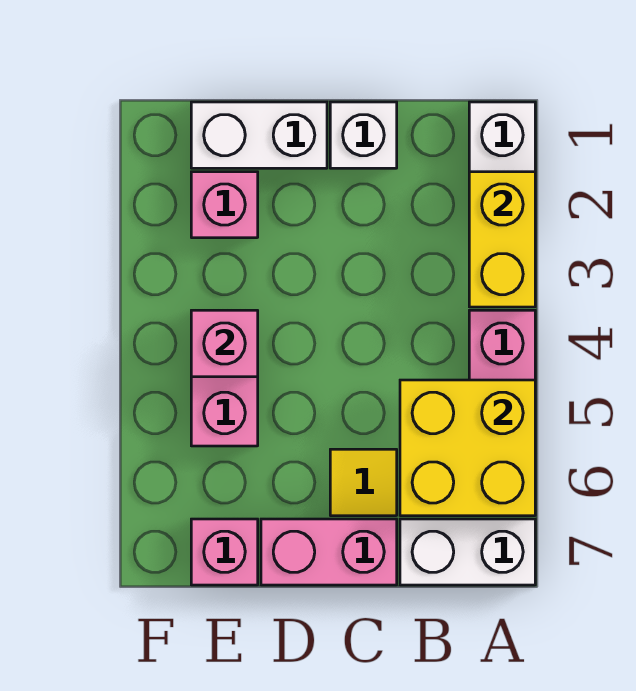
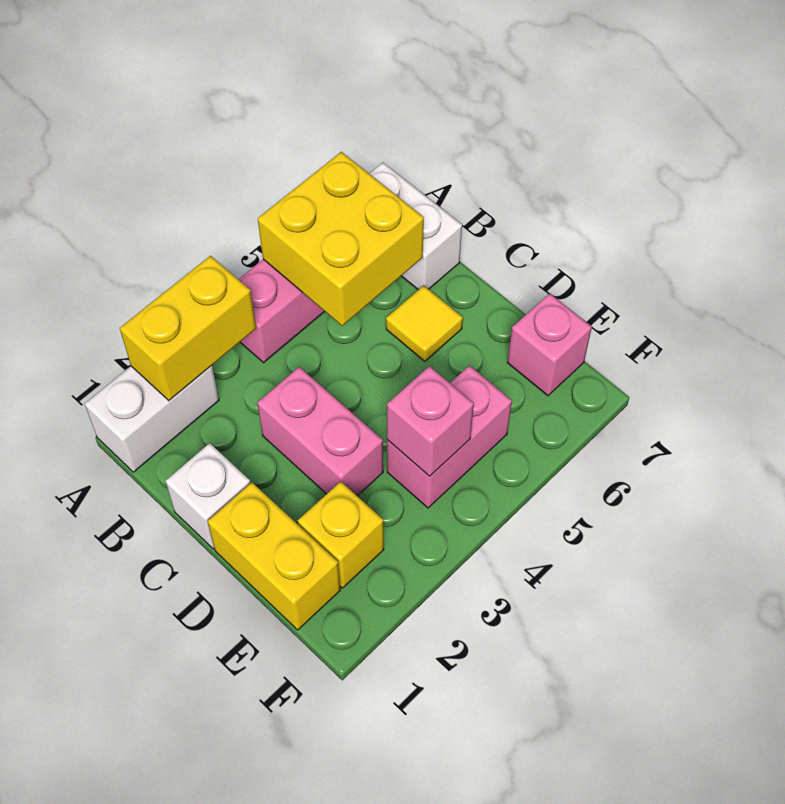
pink brick C7:D7 level 1 -> pink brick C3:D3 level 1
white brick D1:E1 level 1 -> yellow brick D1:E1 level 1
pink brick E2 level 1 -> yellow brick E2 level 1

